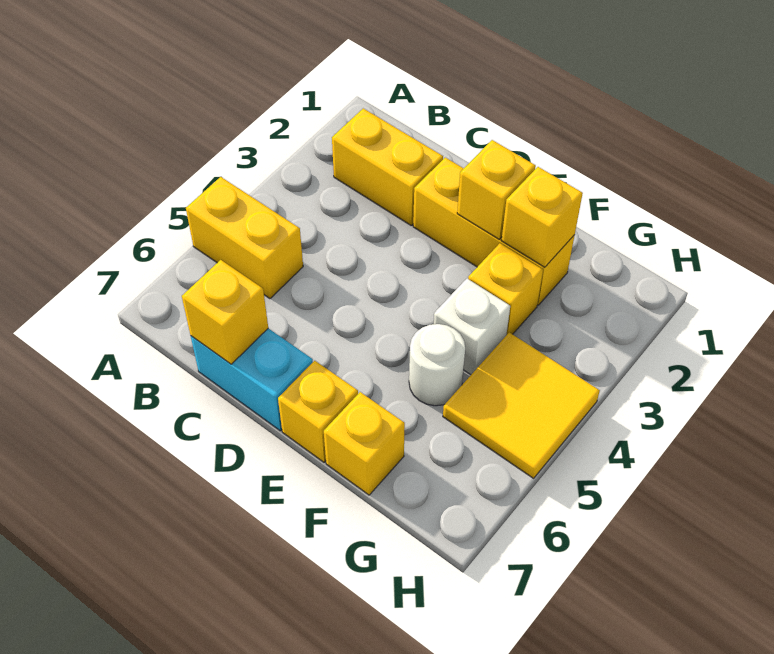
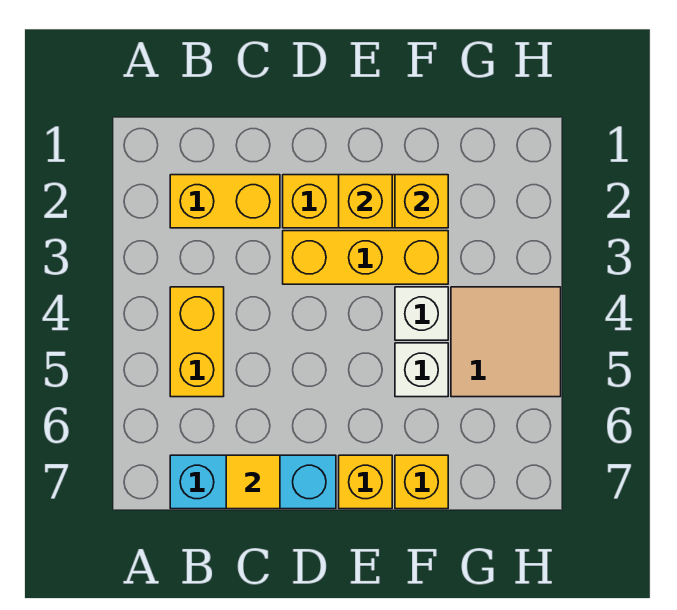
yellow brick A5:B5 level 1 -> yellow brick B4:B5 level 1
cyan brick C7:D7 level 1 -> cyan brick B7:D7 level 1
yellow brick C7 level 2 -> yellow tile C7 level 2
yellow brick F3 level 1 -> yellow brick D3:F3 level 1
white round brick F5 level 1 -> white brick F5 level 1
yellow tile G4:H5 level 1 -> tan tile G4:H5 level 1

